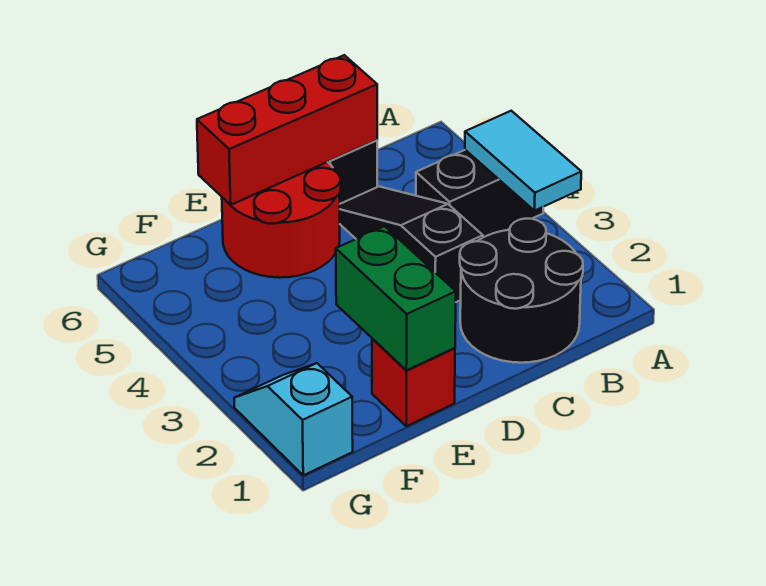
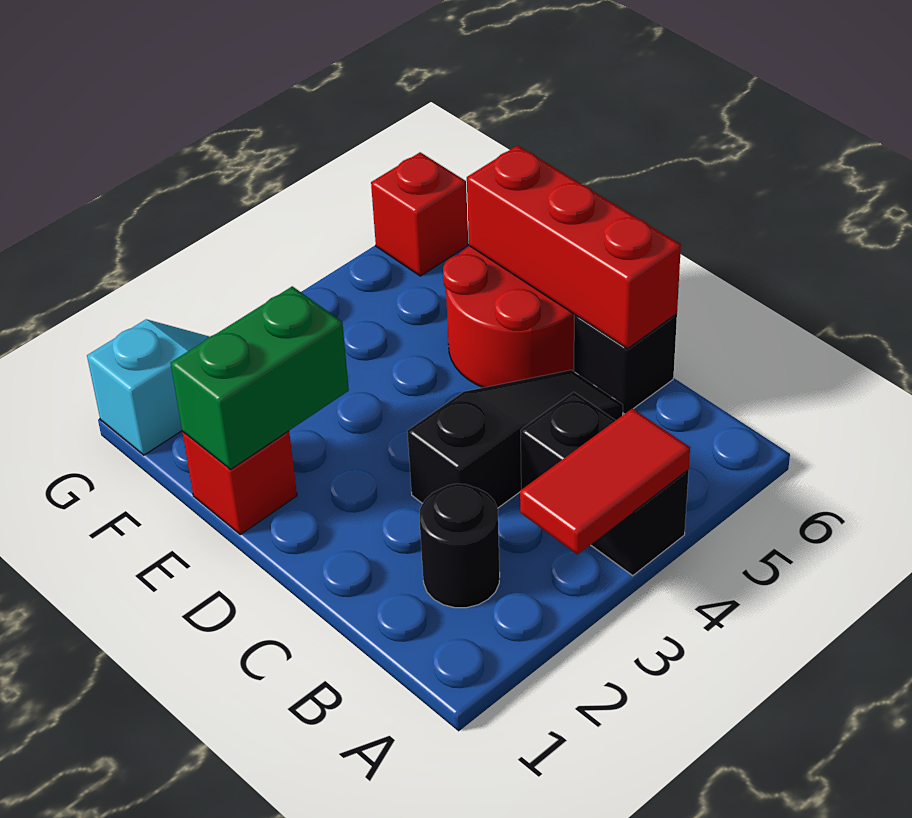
cyan tile A3:A4 level 2 -> red tile A3:A4 level 2
black round brick B1:C2 level 1 -> black round brick B2 level 1
none -> red brick G6 level 1

